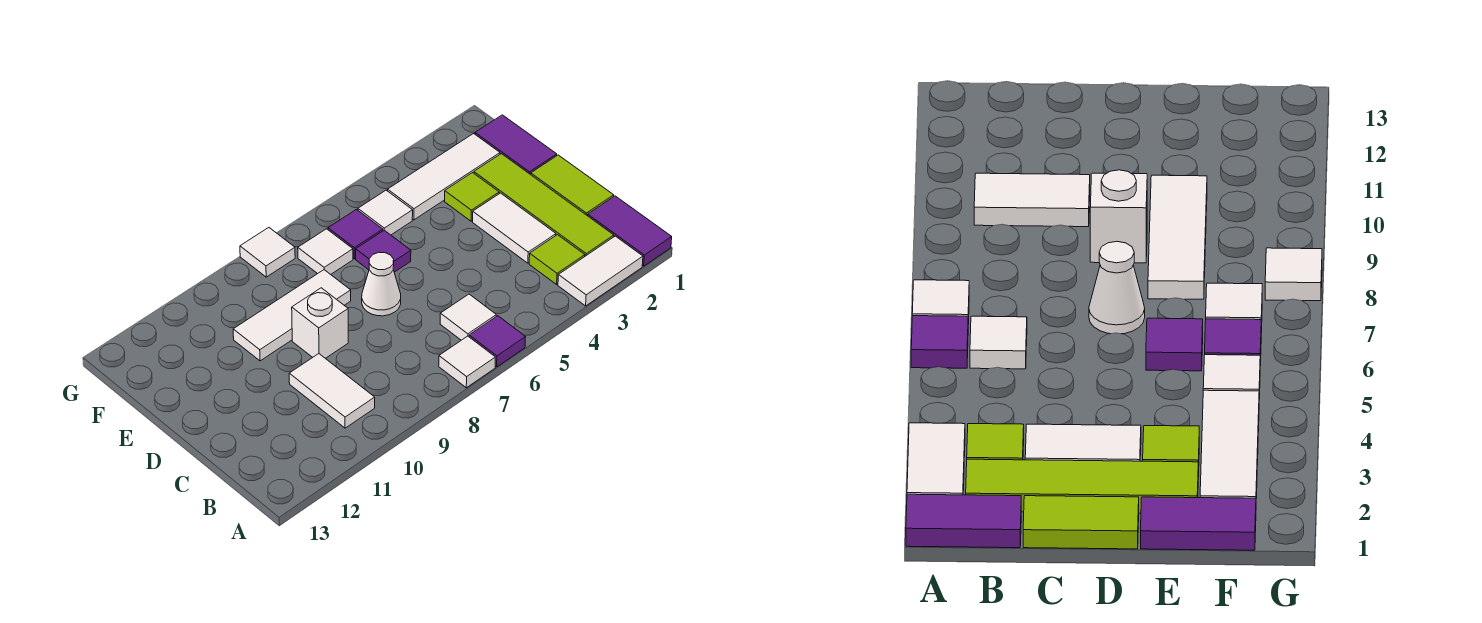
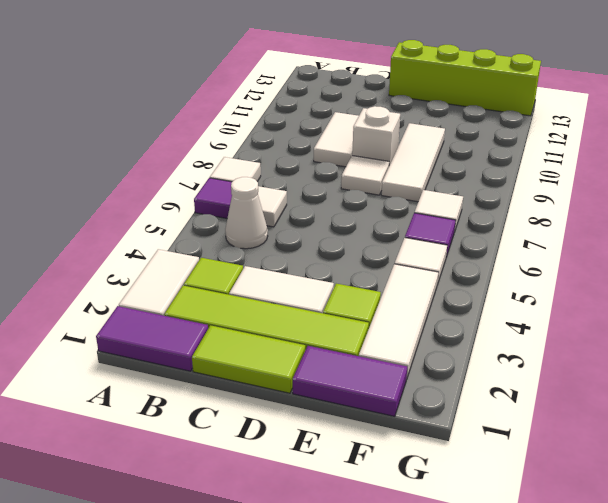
white tile B10:C10 level 1 -> white tile C9:C10 level 1
white cone D7 level 1 -> white cone B5 level 1
none -> lime brick D13:G13 level 1
purple tile E6 level 1 -> none
white tile G8 level 1 -> white tile D8 level 1

